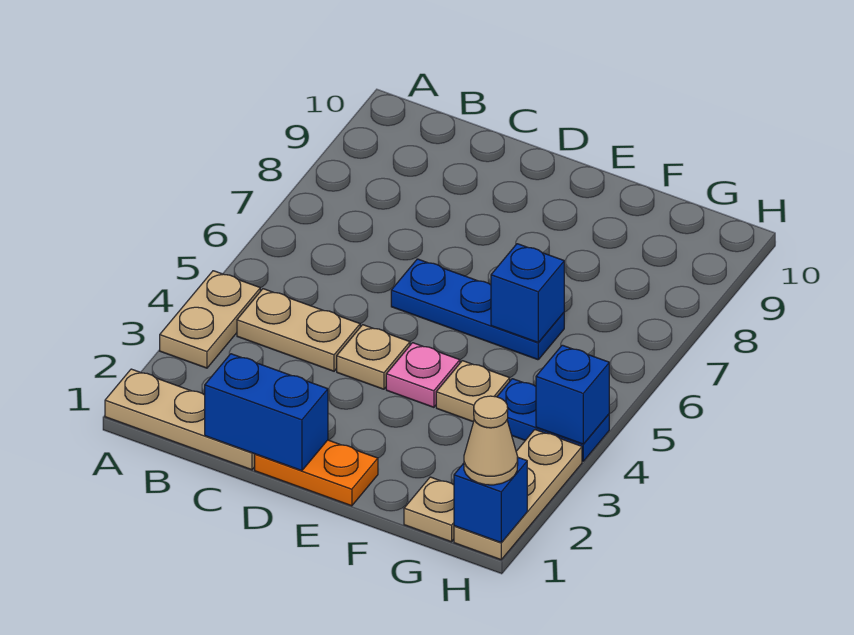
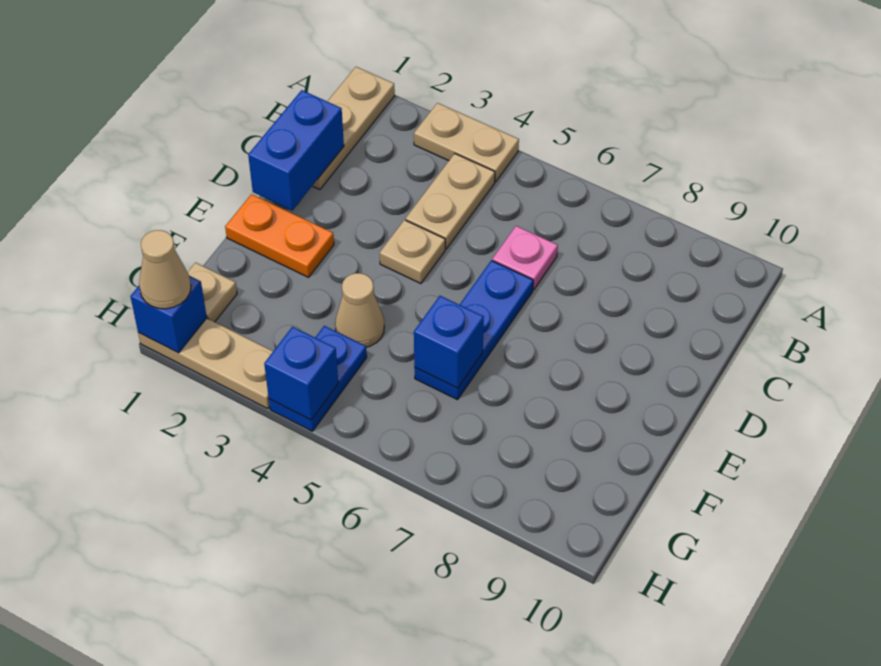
orange plate D1:E1 level 1 -> orange plate E1:E2 level 1
pink plate E4 level 1 -> pink plate C6 level 1
tan plate F4 level 1 -> tan cone F4 level 1

